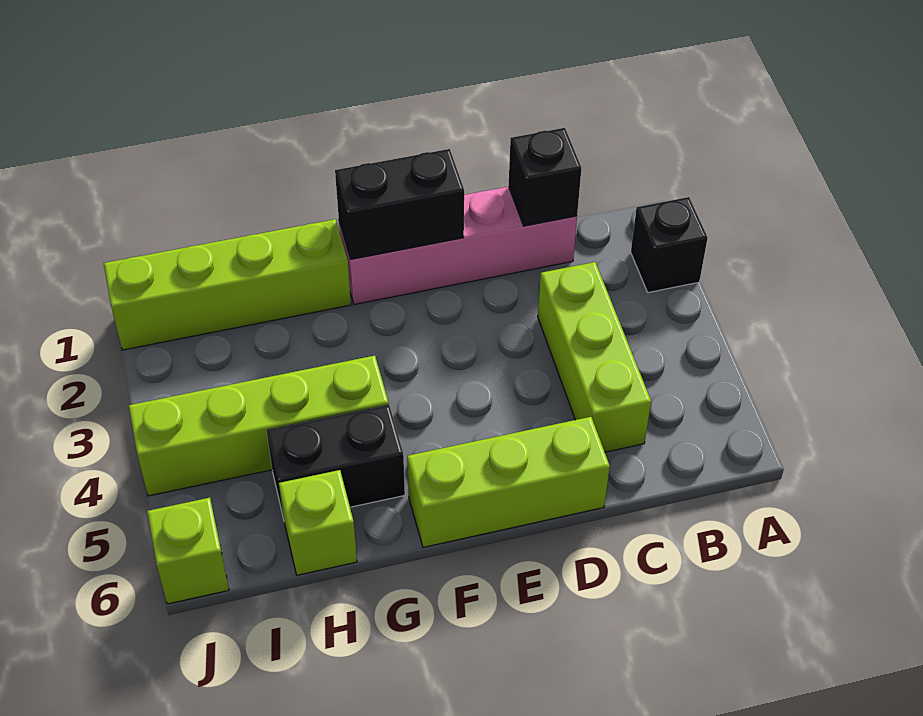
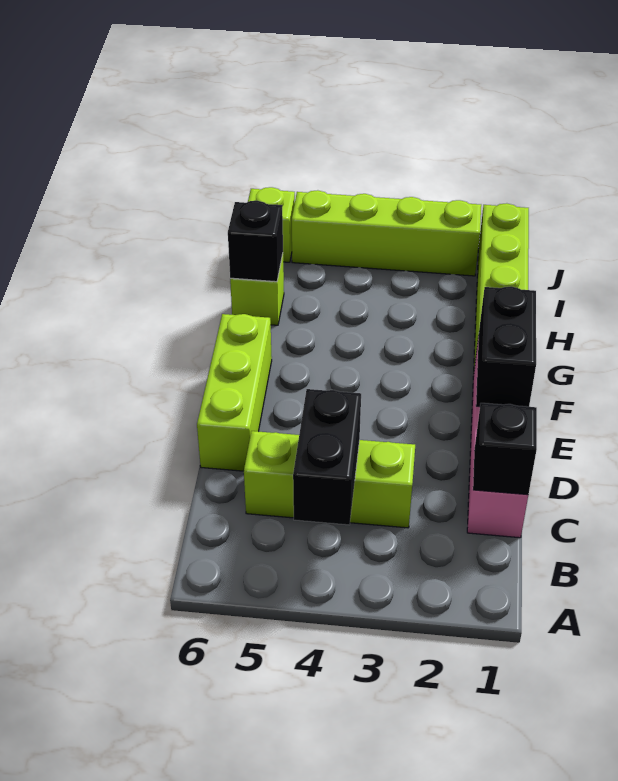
black brick A2 level 1 -> black brick H6 level 2
lime brick G4:J4 level 1 -> lime brick J2:J5 level 1
black brick G5:H5 level 1 -> black brick B4:C4 level 2

